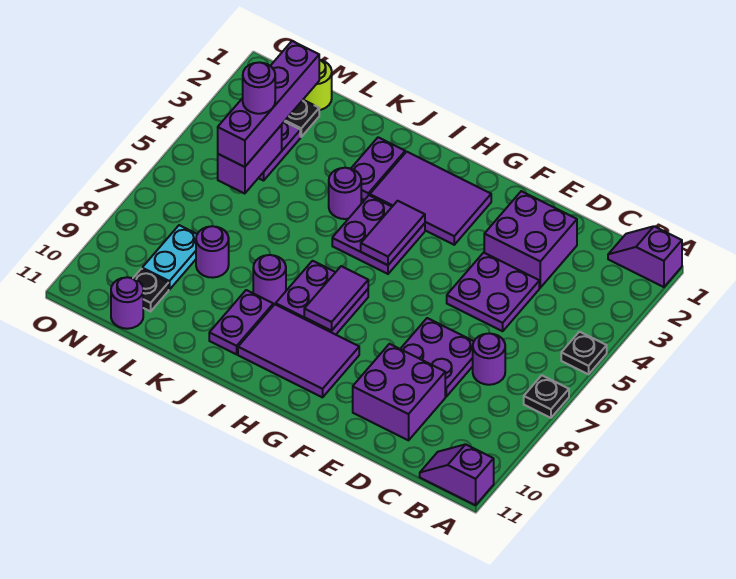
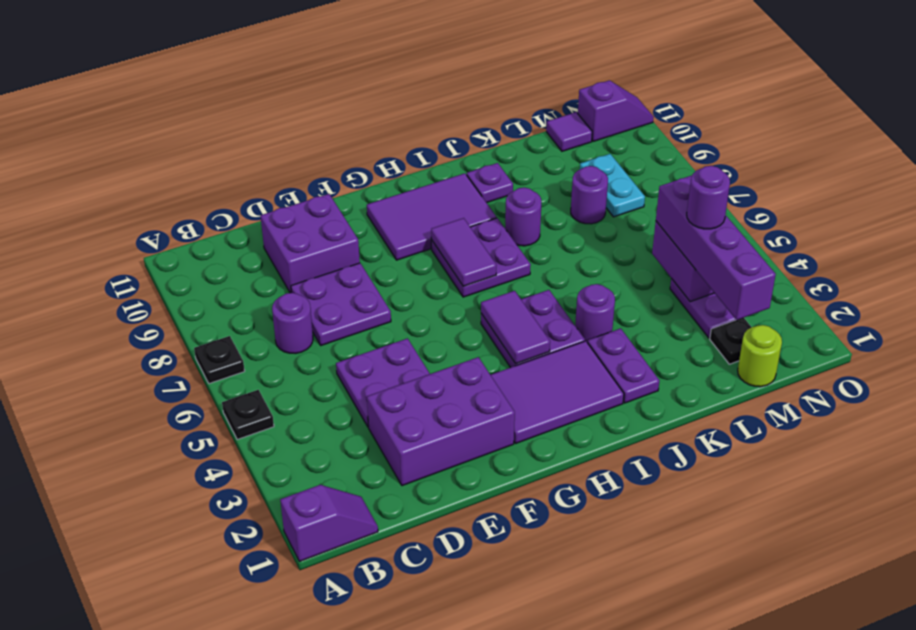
purple slope A11:B11 level 1 top A -> purple slope N11:O11 level 1 top N
purple brick D2:E3 level 1 -> purple brick D2:F3 level 1
purple plate J9:J10 level 1 -> purple plate J10 level 1
black plate M10 level 1 -> none
purple round brick M11 level 1 -> purple tile M11 level 1

